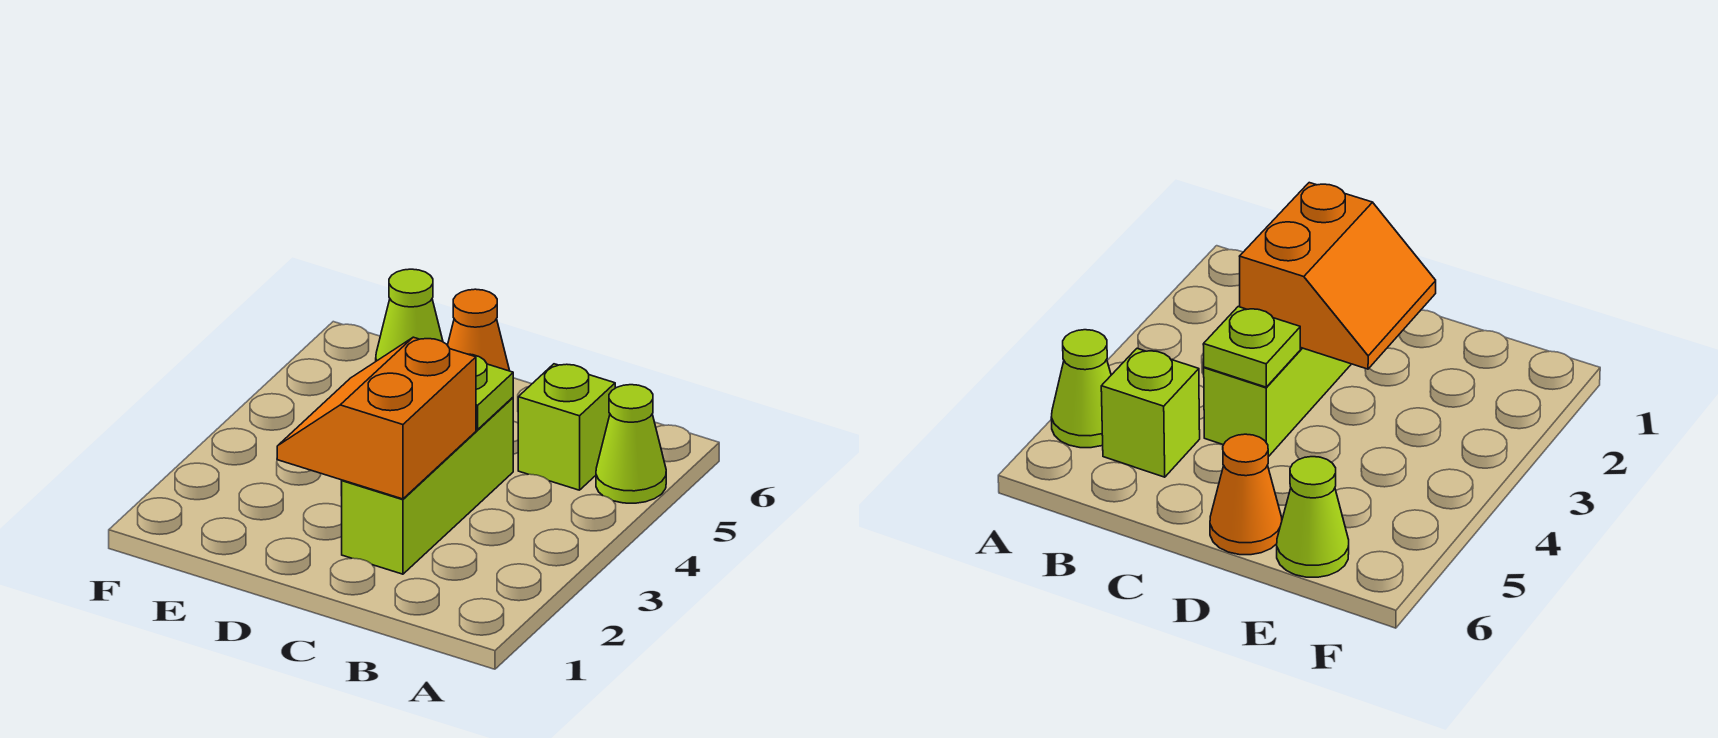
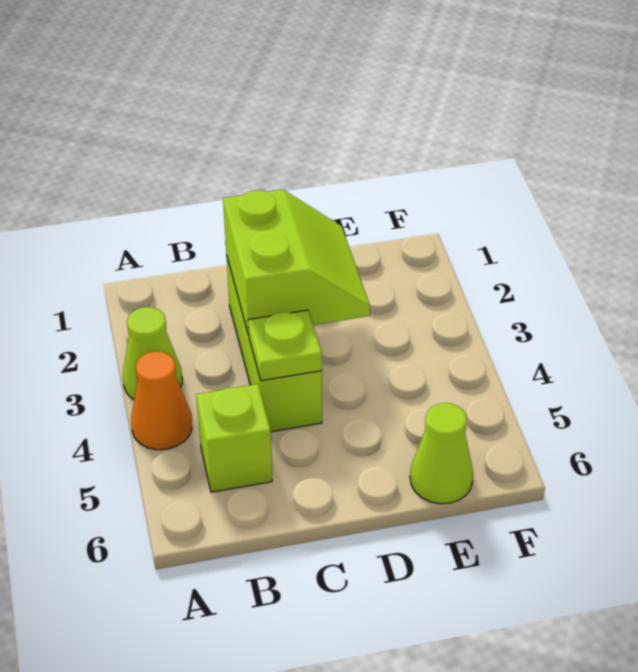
lime cone A5 level 1 -> lime cone A3 level 1
orange slope C2:D3 level 2 top C -> lime slope C2:D3 level 2 top C
orange cone D6 level 1 -> orange cone A4 level 1

